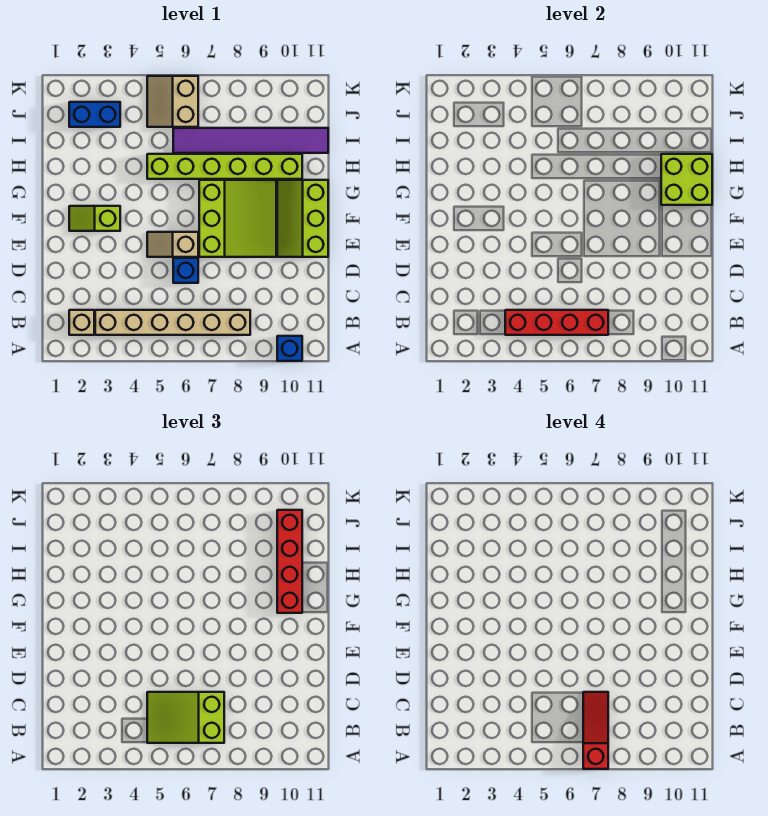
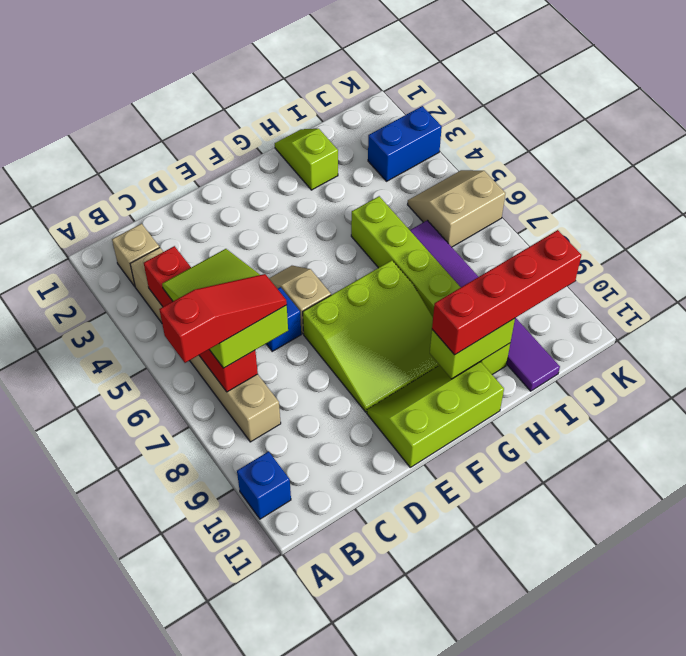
lime slope F2:F3 level 1 top 3 -> lime slope H1:H2 level 1 top 2
lime brick G10:H11 level 2 -> lime brick G10:H10 level 2
blue brick J2:J3 level 1 -> blue brick J3:K3 level 1

